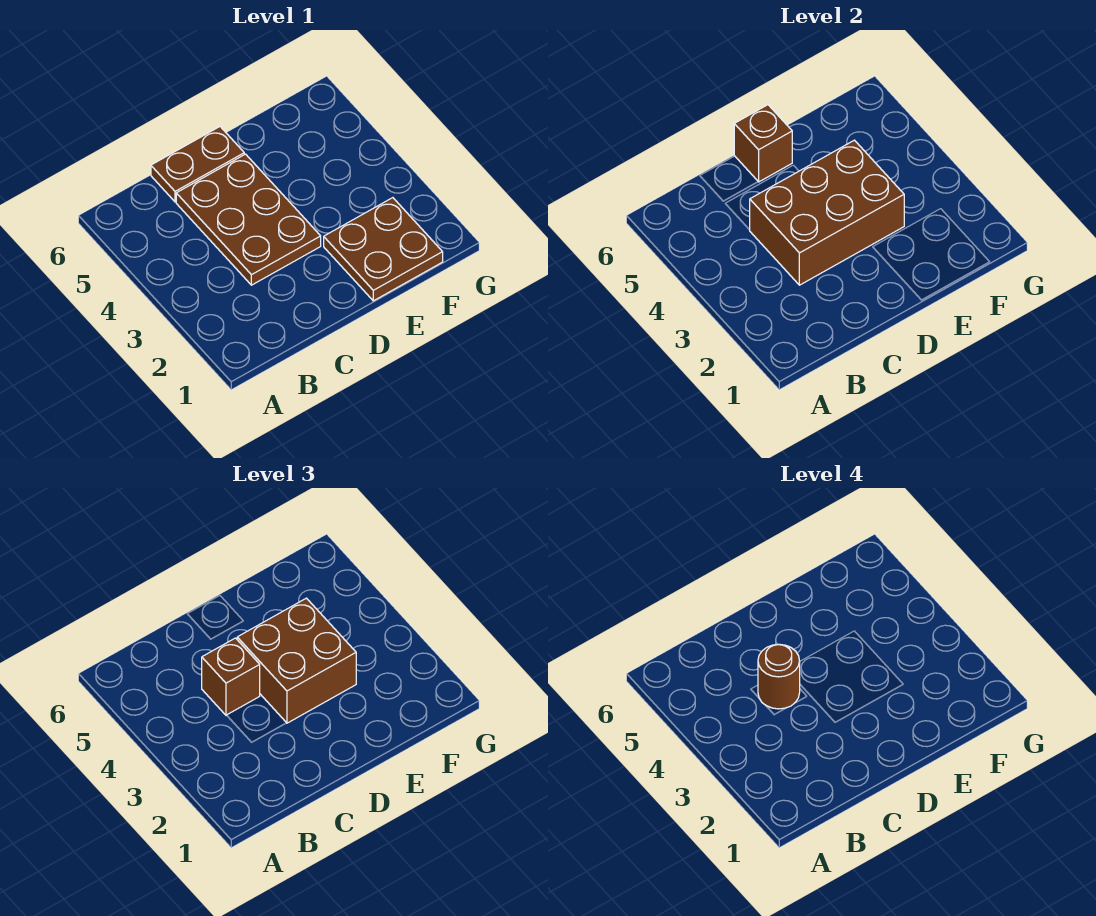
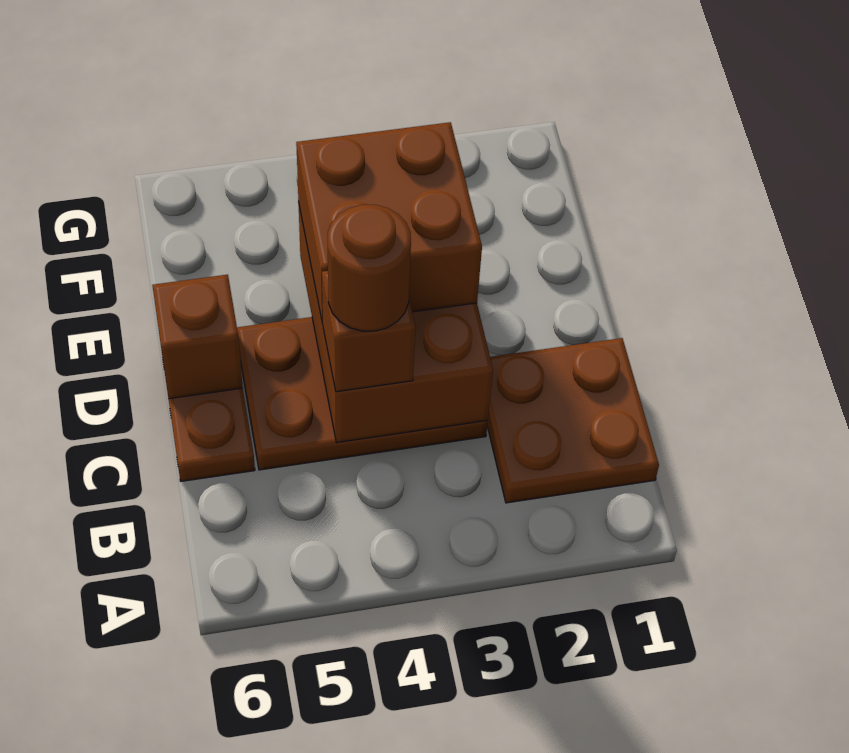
brown plate E1:F2 level 1 -> brown plate B1:C2 level 1

